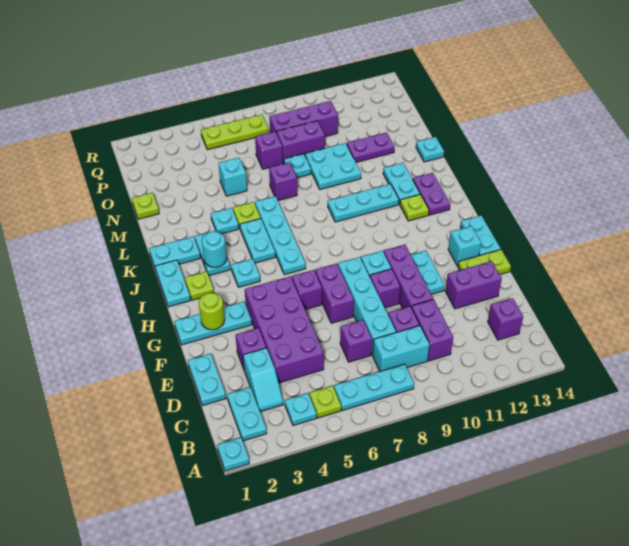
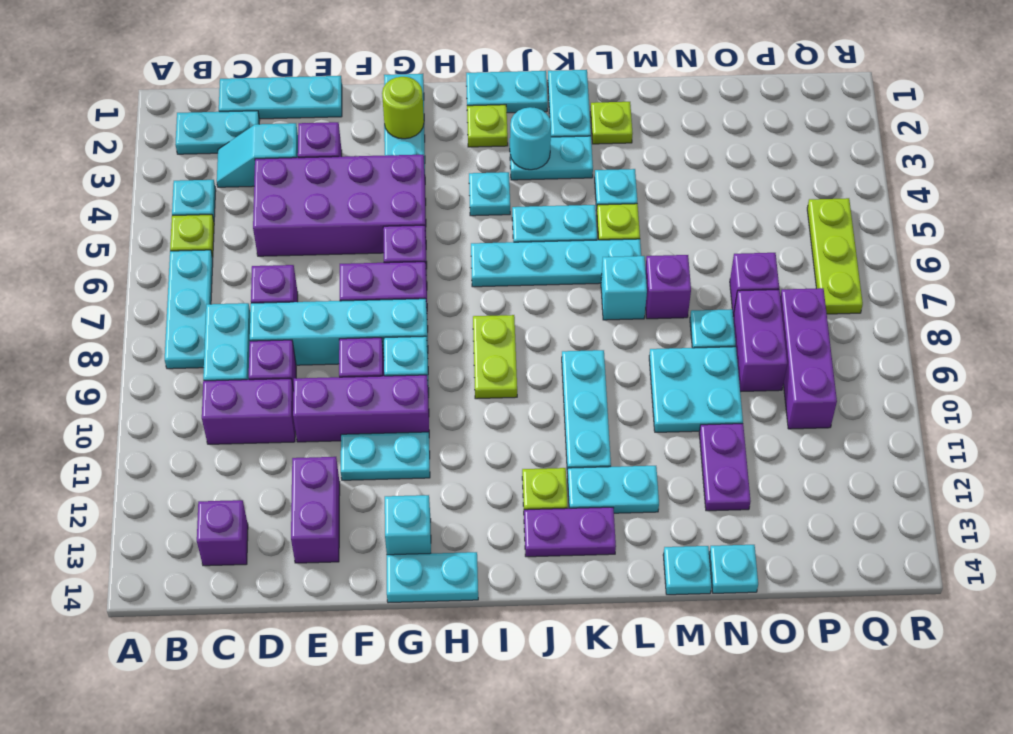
cyan plate A1 level 1 -> cyan plate N14 level 1
cyan plate D1:E1 level 1 -> cyan plate C1:E1 level 1
lime plate F13:F14 level 1 -> lime plate I8:I9 level 1
lime plate N1 level 1 -> lime plate L2 level 1
cyan brick N5 level 1 -> cyan brick L7 level 1

